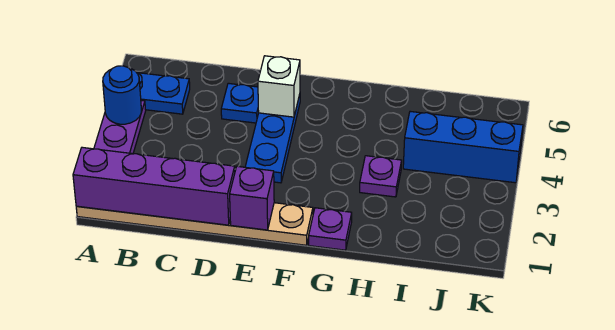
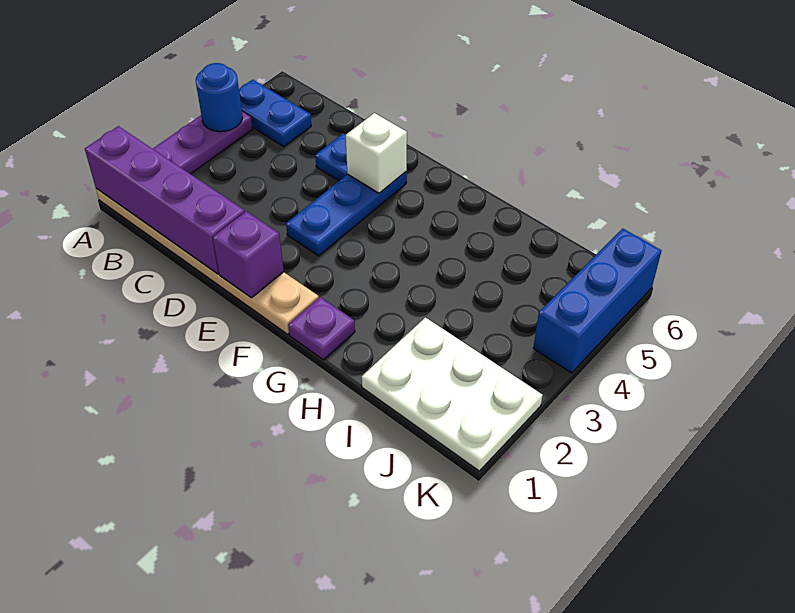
purple plate H3 level 1 -> none
none -> white plate I1:K2 level 1
blue brick I4:K4 level 1 -> blue brick K4:K6 level 1

